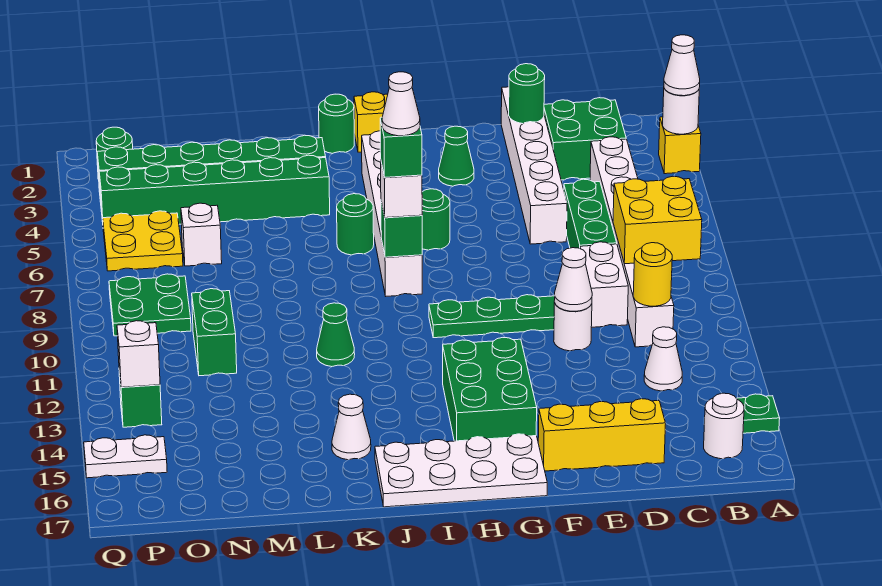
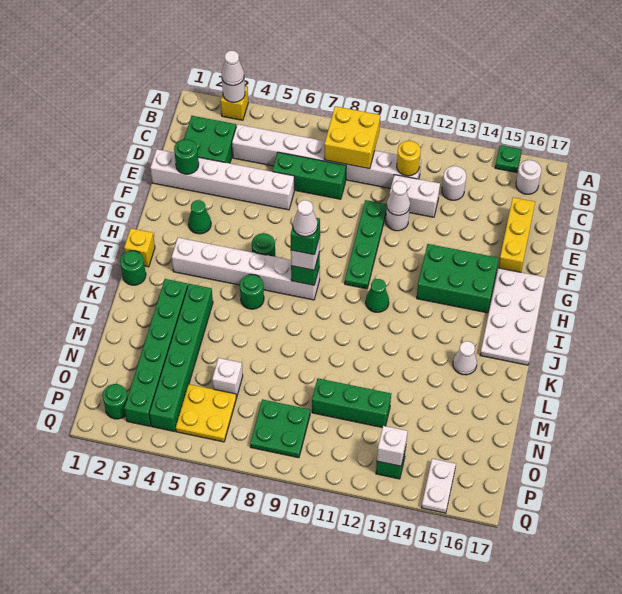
white cone C13 level 1 -> white round brick C13 level 1
white brick D9:D10 level 1 -> white brick D11:D12 level 1
green cone K11 level 1 -> green cone I11 level 1
green brick N10:N11 level 1 -> green brick N10:N12 level 1

